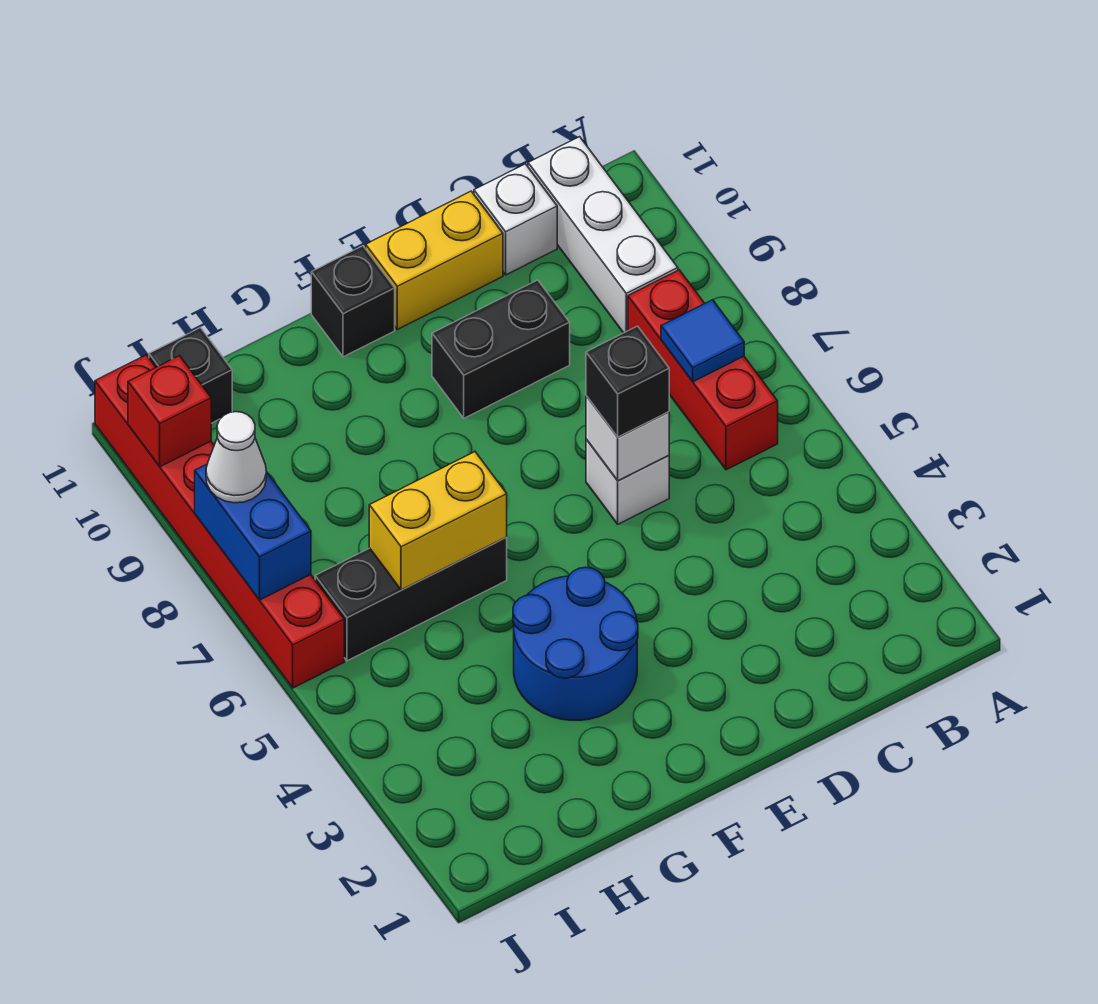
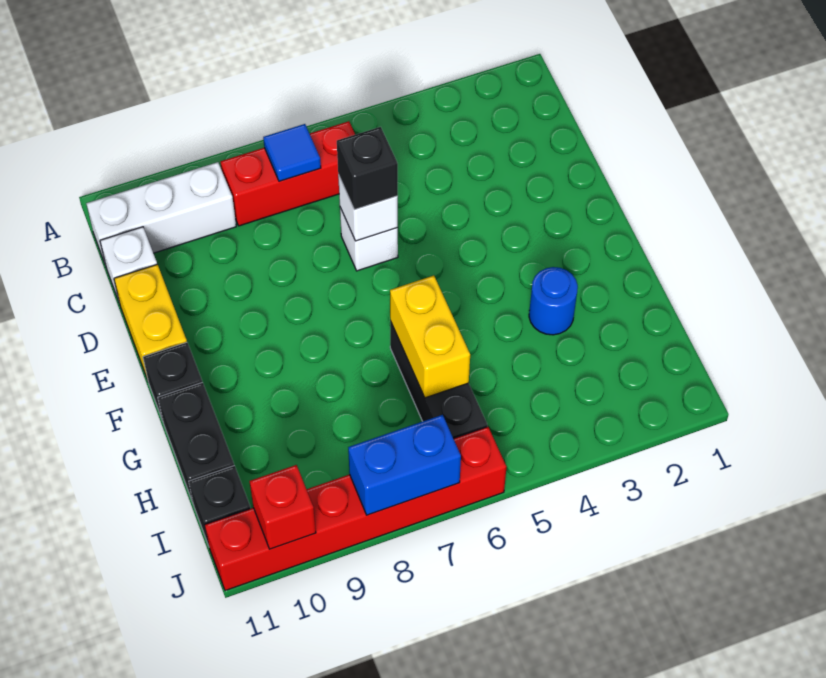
black brick D9:E9 level 1 -> black brick G11:H11 level 1
blue round brick F3:G4 level 1 -> blue round brick G3 level 1
white cone J8 level 3 -> none

